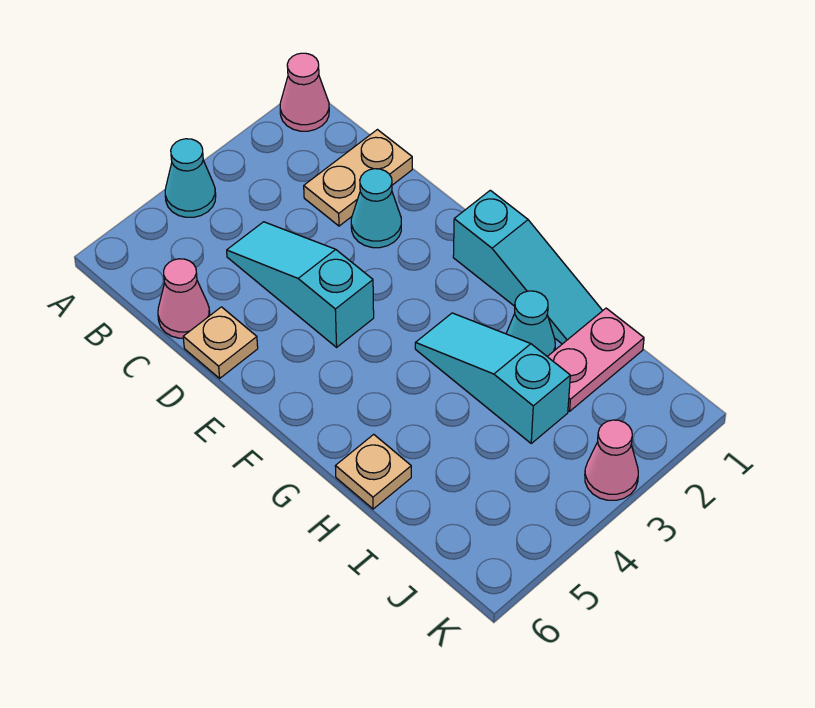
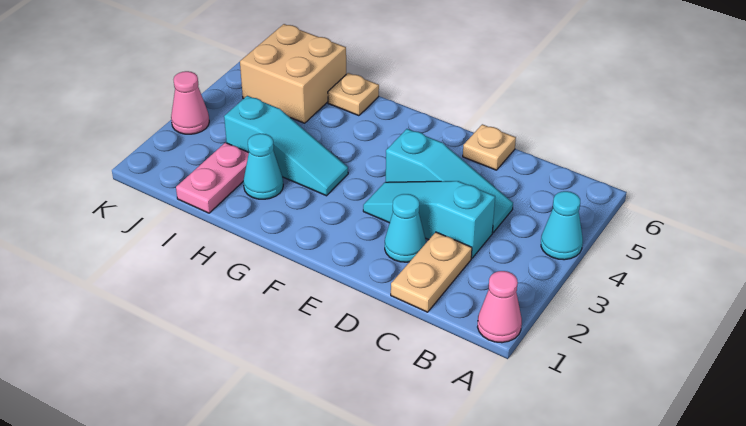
pink cone C6 level 1 -> none
cyan slope F1:H1 level 1 top F -> cyan slope C3:E3 level 1 top C
none -> tan brick I5:J6 level 1

